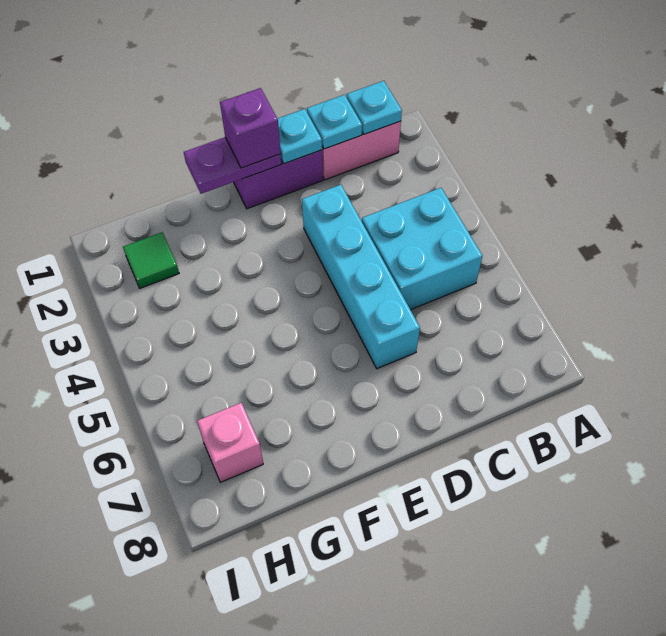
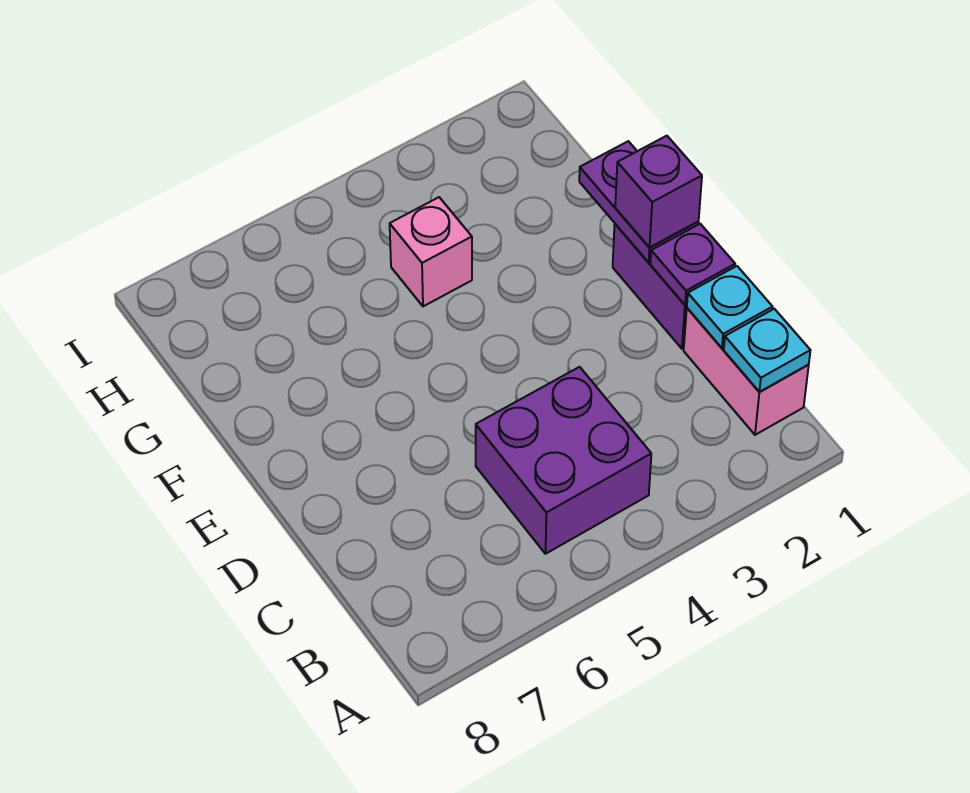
cyan brick B4:C5 level 1 -> purple brick B4:C5 level 1
cyan plate D1 level 2 -> purple plate D1 level 2
cyan brick D3:D6 level 1 -> none
green tile H2 level 1 -> none
pink brick H7 level 1 -> pink brick G4 level 1

